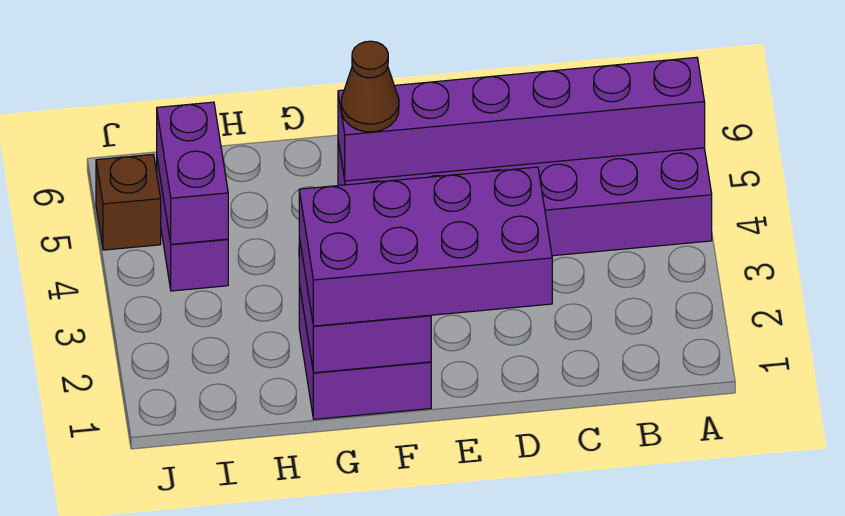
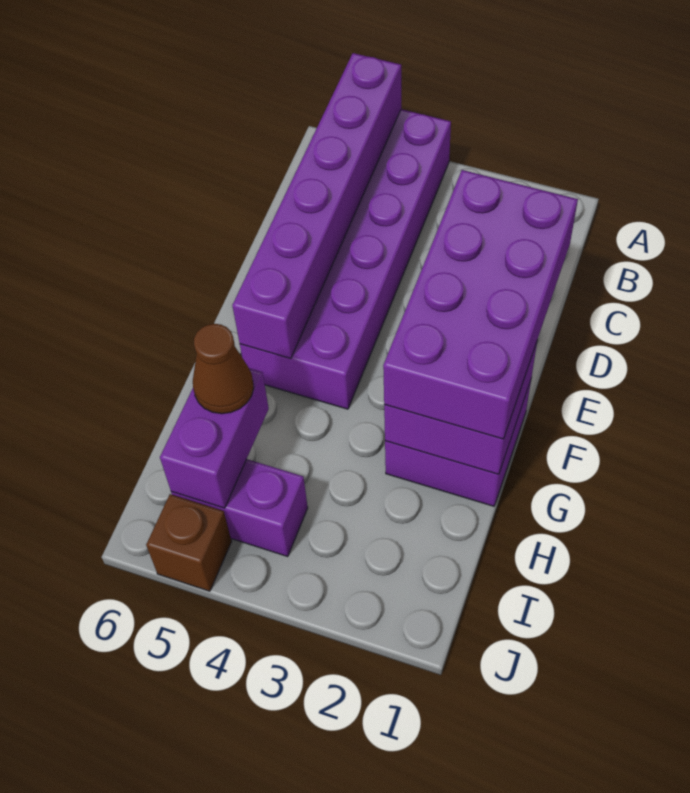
brown cone F5 level 3 -> brown cone H5 level 3
purple brick I4:I5 level 2 -> purple brick H5:I5 level 2

